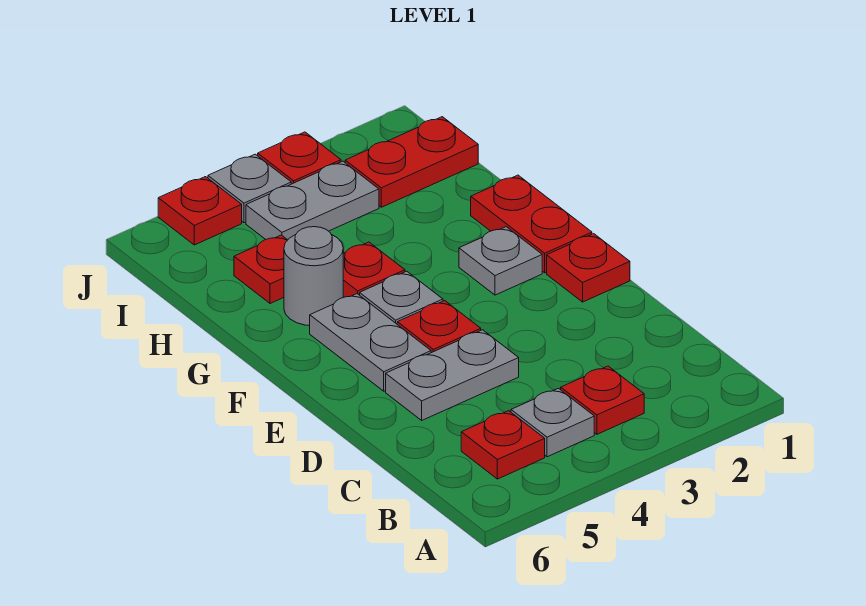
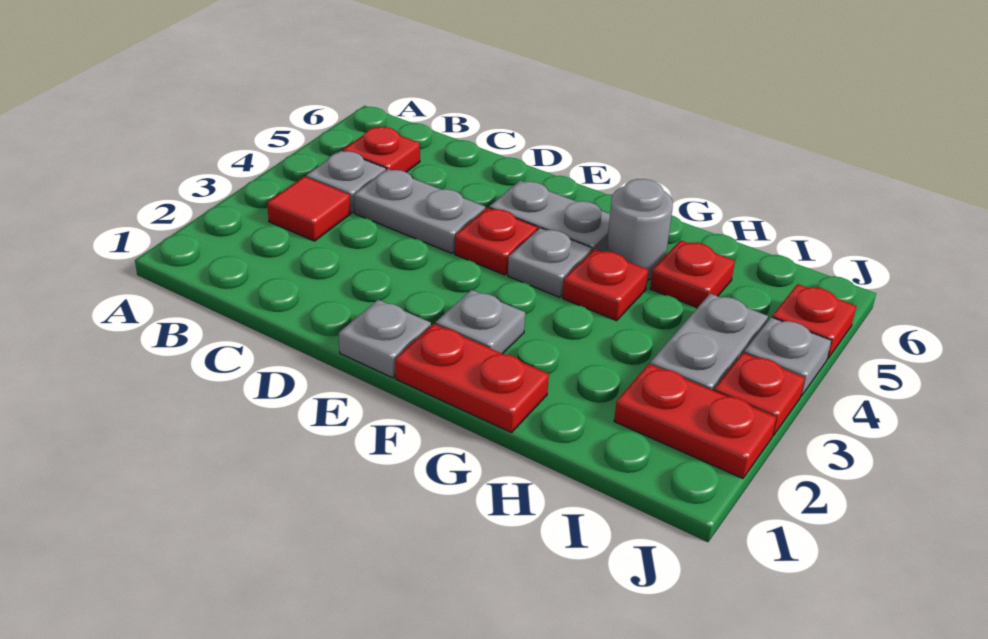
red plate B3 level 1 -> red tile B3 level 1
grey plate D4:D5 level 1 -> grey plate C4:D4 level 1
red plate E1 level 1 -> grey plate E1 level 1
red plate I1:I2 level 1 -> red plate I2:J2 level 1

